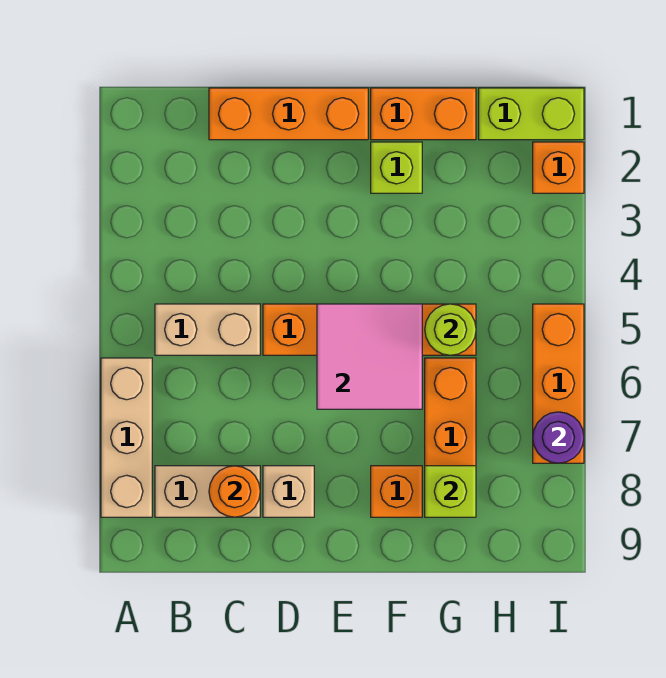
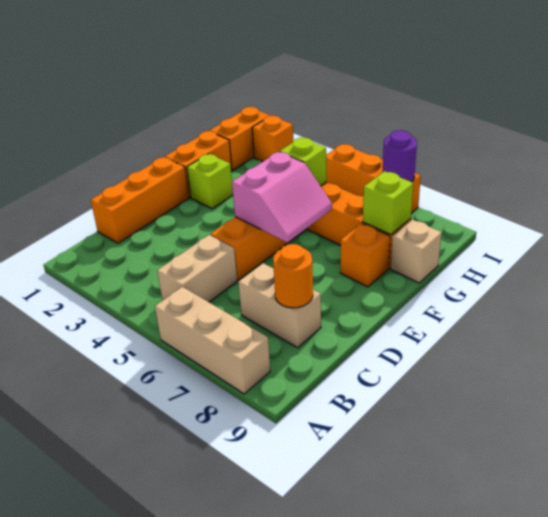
tan brick B8:C8 level 1 -> tan brick C7:C8 level 1
tan brick D8 level 1 -> tan brick G9 level 1
pink tile E5:F6 level 2 -> pink slope E5:F6 level 2 top 5
lime round brick G5 level 2 -> lime brick G5 level 2
lime brick H1:I1 level 1 -> orange brick H1:I1 level 1

